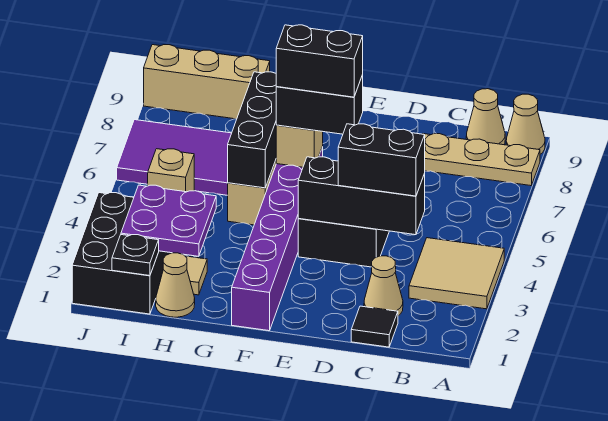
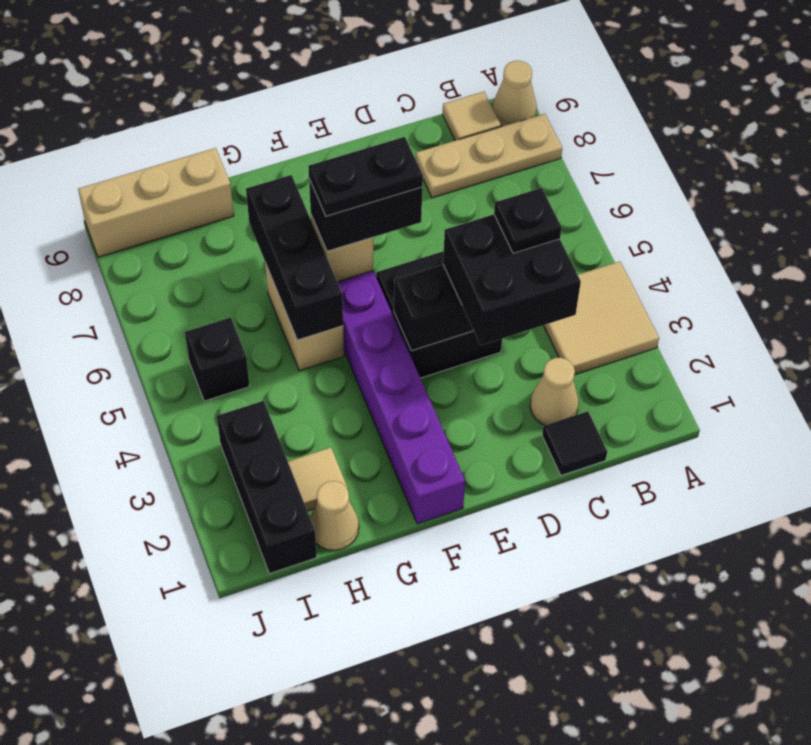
tan cone B9 level 1 -> tan tile B9 level 1
black brick C4:D4 level 3 -> black brick C3:D4 level 3
black brick E6:F6 level 4 -> black plate E6:F6 level 4
purple plate H2:I3 level 2 -> none
purple tile H6:J7 level 1 -> none
black brick I1:J3 level 1 -> black brick I1:I3 level 1
black plate I1 level 2 -> black plate C4 level 4
tan brick I5 level 1 -> black brick I5 level 1

